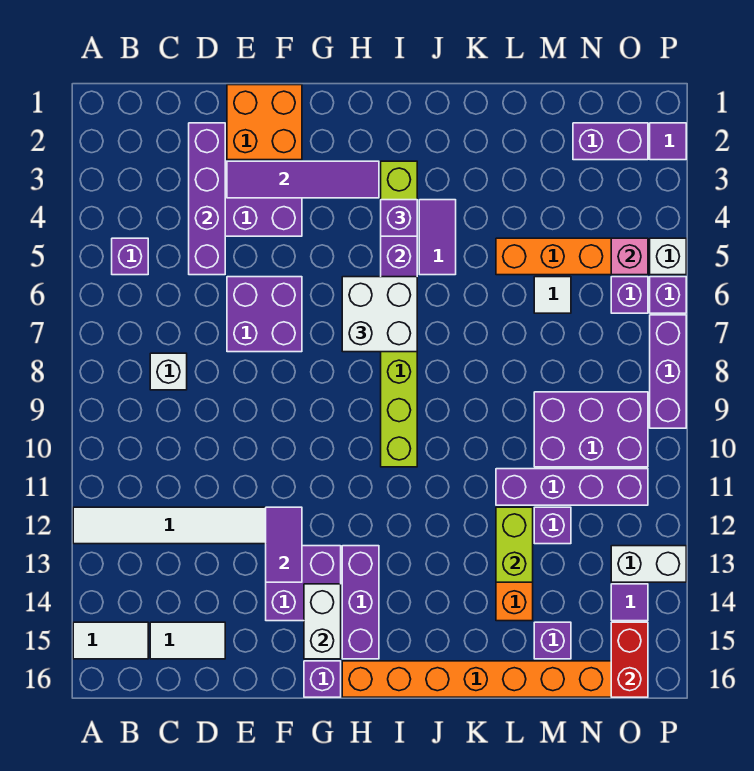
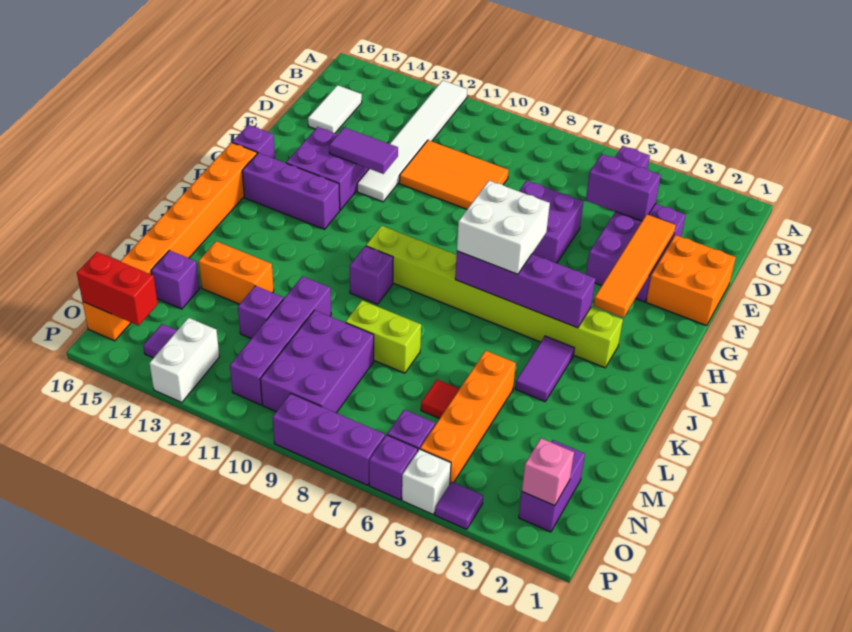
white tile A15:B15 level 1 -> none
white brick C8 level 1 -> none
purple brick D2:D5 level 2 -> purple brick D4:D5 level 2
none -> orange tile D9:E11 level 1
purple tile E3:H3 level 2 -> orange tile E3:H3 level 2
white brick G14:G15 level 2 -> none
purple brick I4 level 3 -> purple brick J10 level 1
purple tile J4:J5 level 1 -> purple tile J4:K4 level 1
lime brick L12:L13 level 2 -> lime brick L8:L9 level 1
white tile M6 level 1 -> red tile M6 level 1
pink brick O5 level 2 -> pink brick O2 level 2
purple tile P2 level 1 -> purple tile P4 level 1

